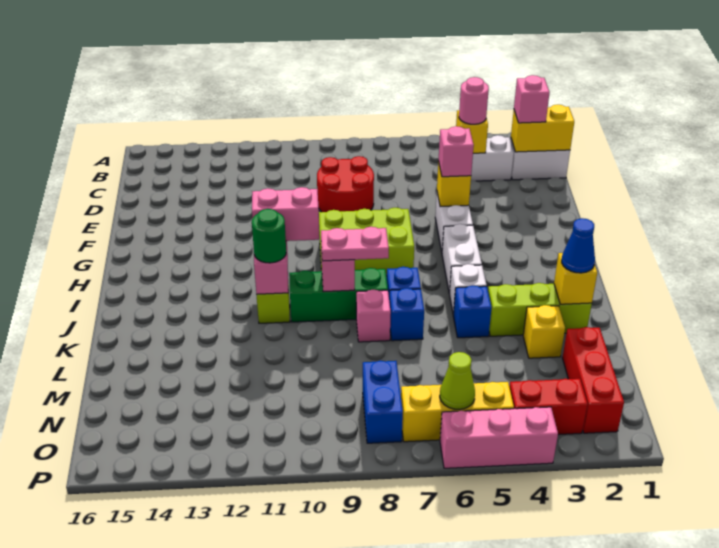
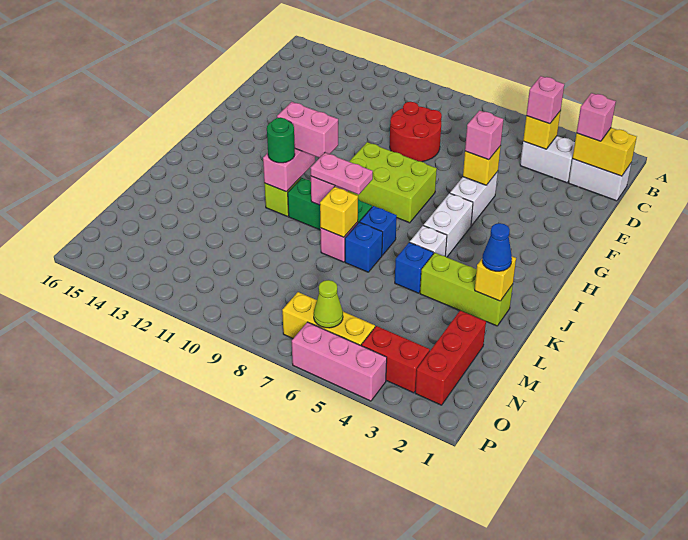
pink round brick C4 level 3 -> pink brick C4 level 3
yellow brick L3 level 1 -> yellow brick K8 level 2
blue brick N8:O8 level 1 -> none

